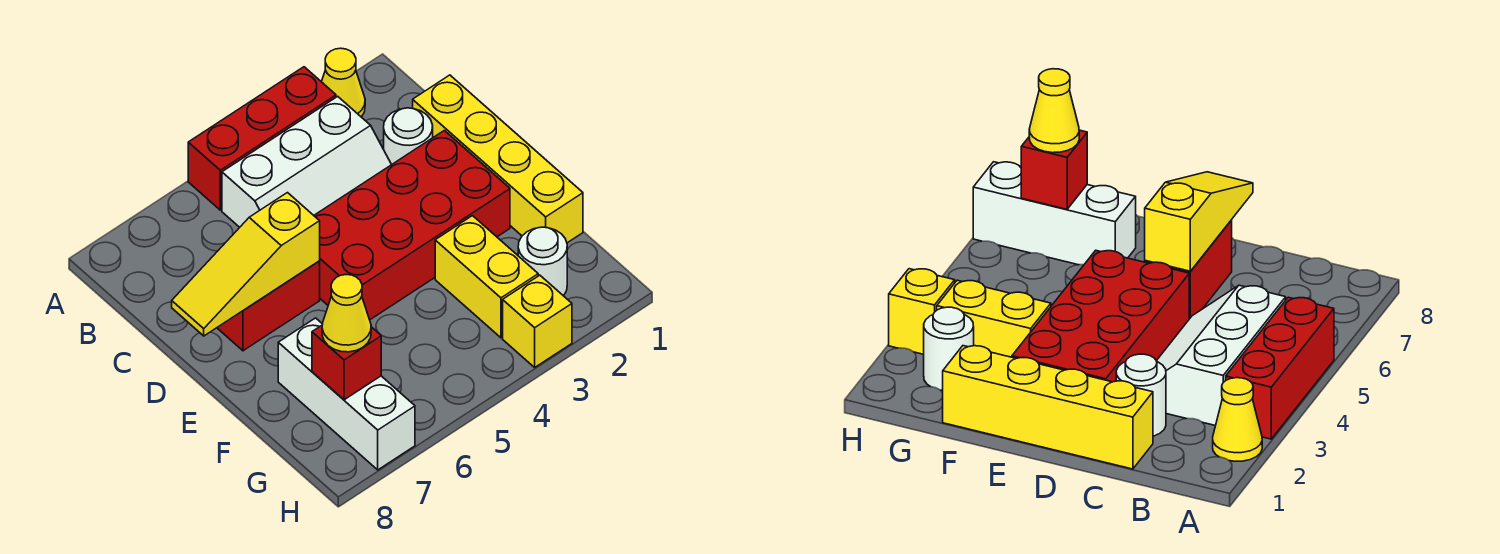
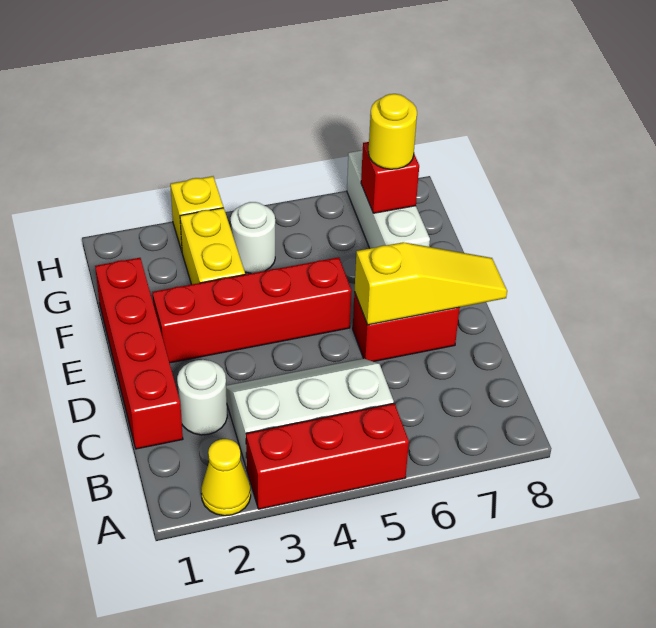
yellow brick C1:F1 level 1 -> red brick C1:F1 level 1
red brick D2:E5 level 1 -> red brick E2:E5 level 1
white round brick G2 level 1 -> white round brick G4 level 1
yellow cone G7 level 3 -> yellow round brick G7 level 3

